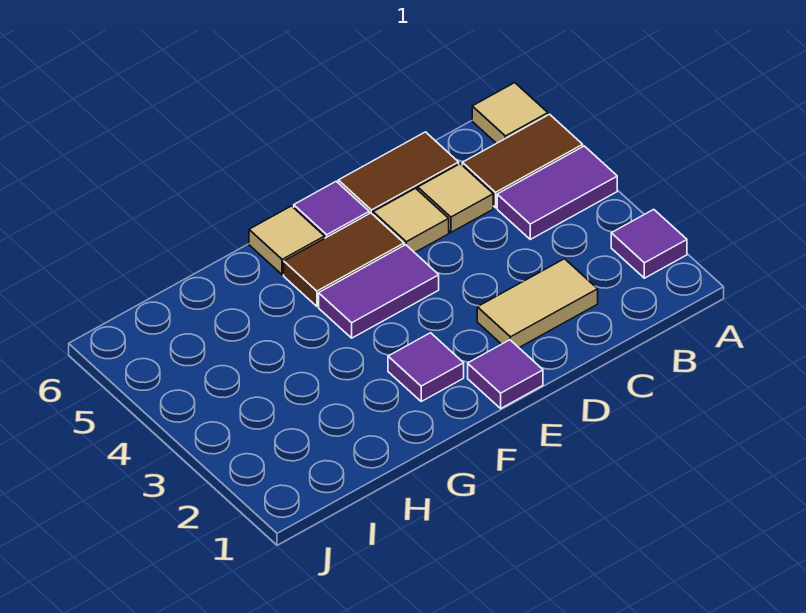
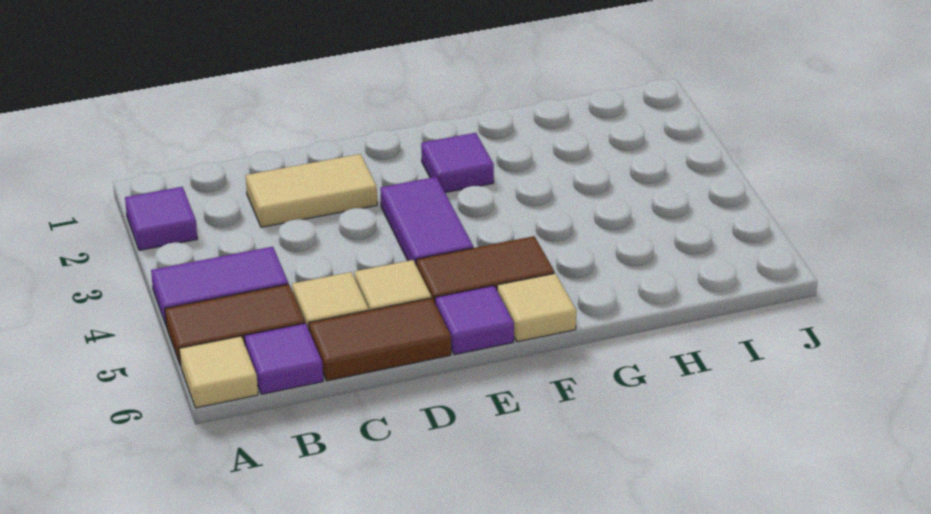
purple tile E1 level 1 -> purple tile B6 level 1
purple tile E4:F4 level 1 -> purple tile E3:E4 level 1

